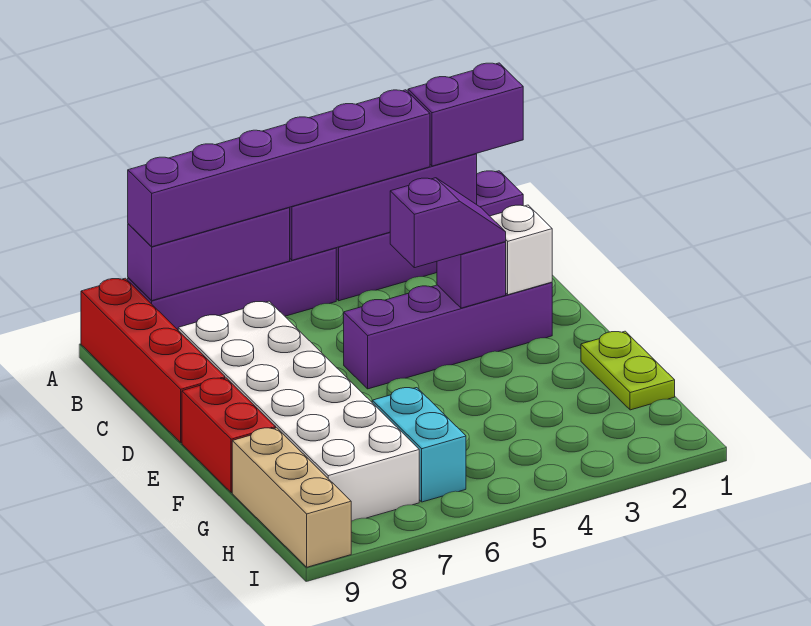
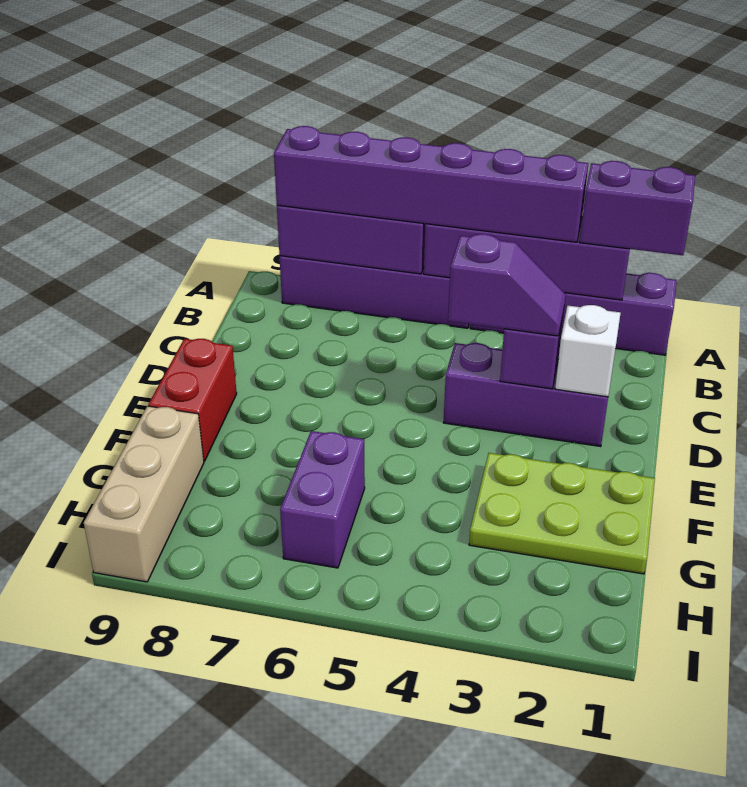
red brick A9:D9 level 1 -> none
white brick C7:H8 level 1 -> none
purple brick D2:D5 level 1 -> purple brick D2:D4 level 1
lime plate F1:G1 level 1 -> lime plate F1:G3 level 1
cyan brick G6:H6 level 1 -> purple brick G6:H6 level 1

